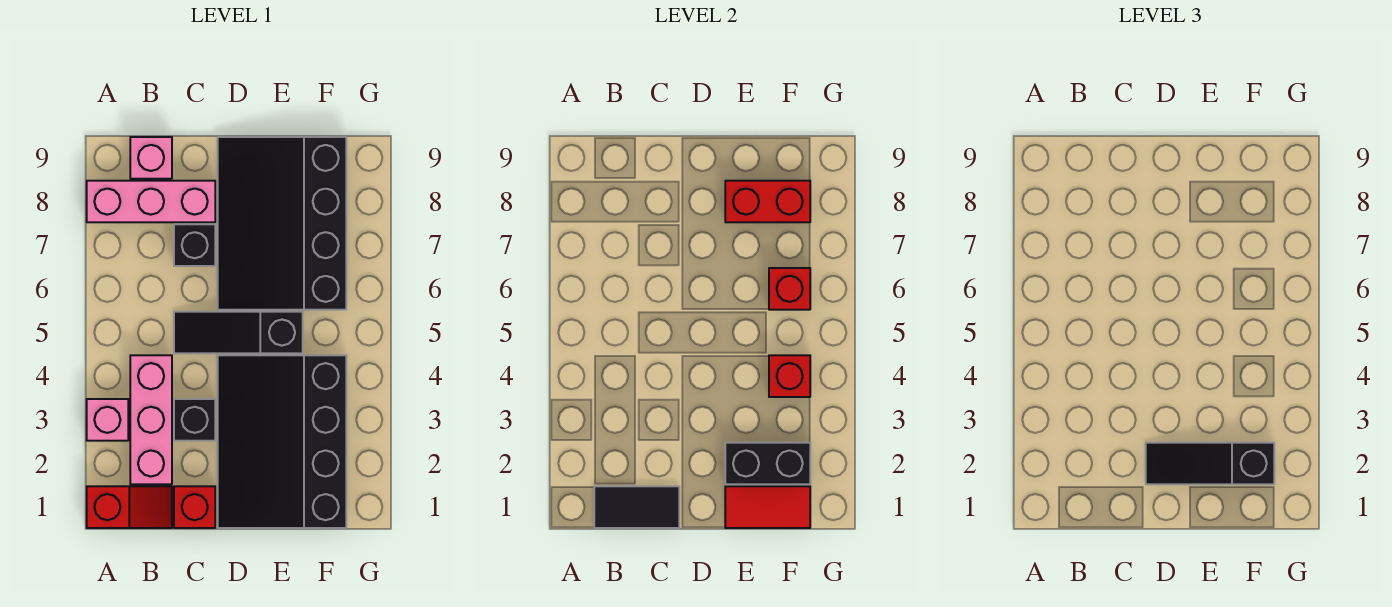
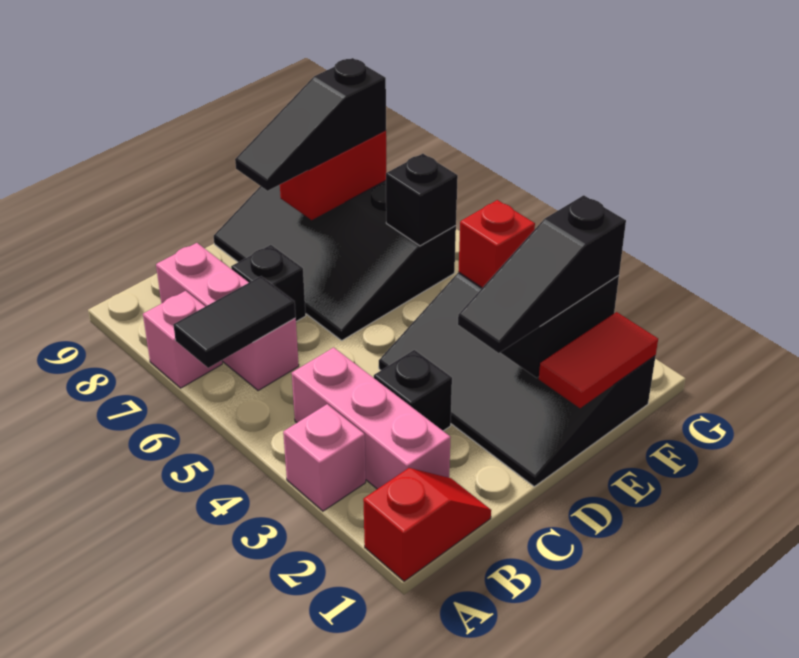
pink brick A8:C8 level 1 -> pink brick B6:B8 level 1
black tile B1:C1 level 2 -> black tile A6:B6 level 2
pink brick B9 level 1 -> pink brick A7 level 1
red brick C1 level 1 -> none
black slope C5:E5 level 1 top E -> black slope D8:F8 level 3 top F
red brick F6 level 2 -> black brick F6 level 2

